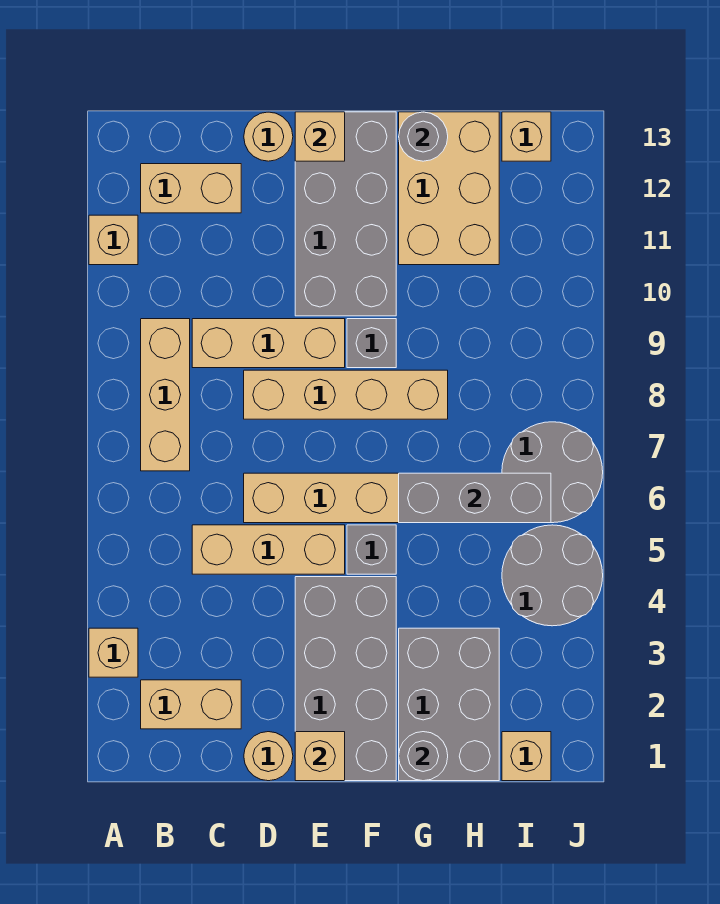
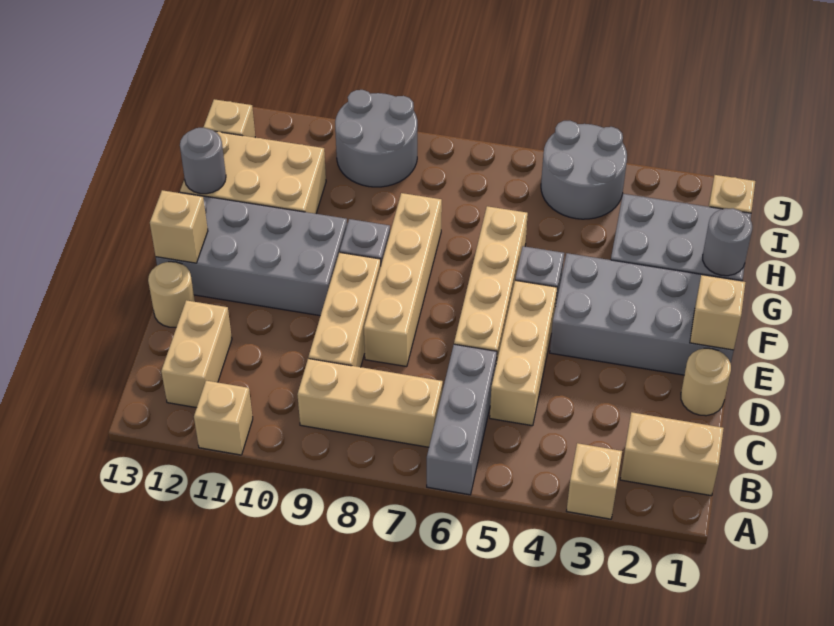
tan brick B2:C2 level 1 -> tan brick B1:B2 level 1
grey brick G6:I6 level 2 -> grey brick A6:C6 level 1
grey round brick I6:J7 level 1 -> grey round brick I9:J10 level 1

